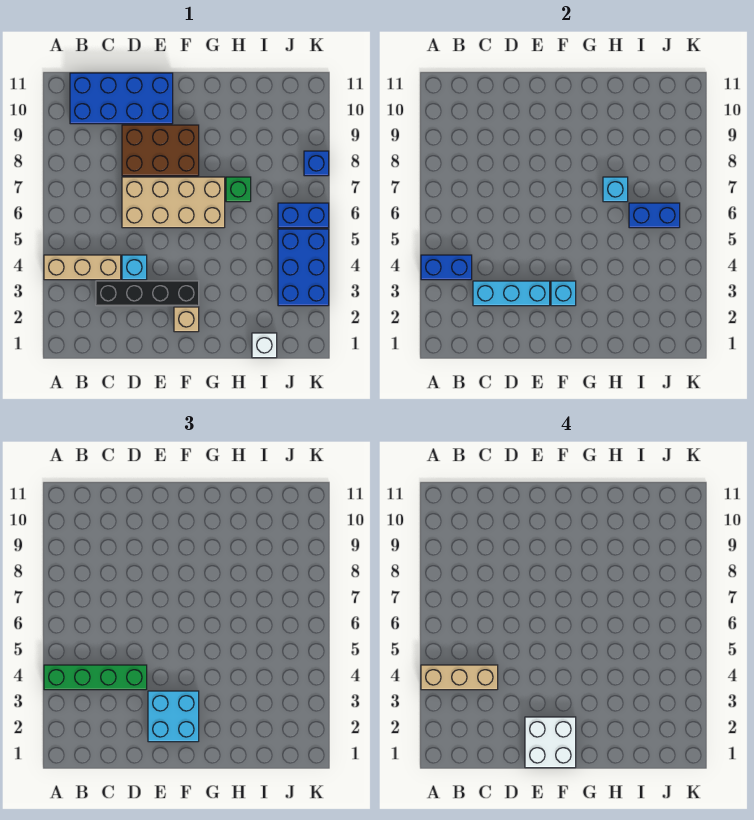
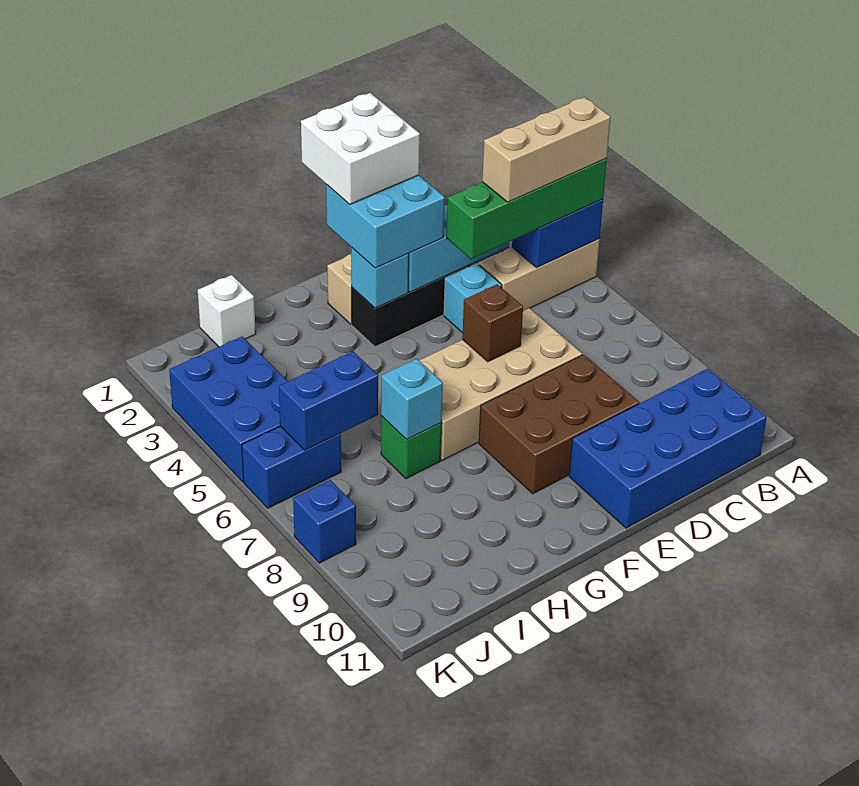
none -> brown brick E6 level 2

